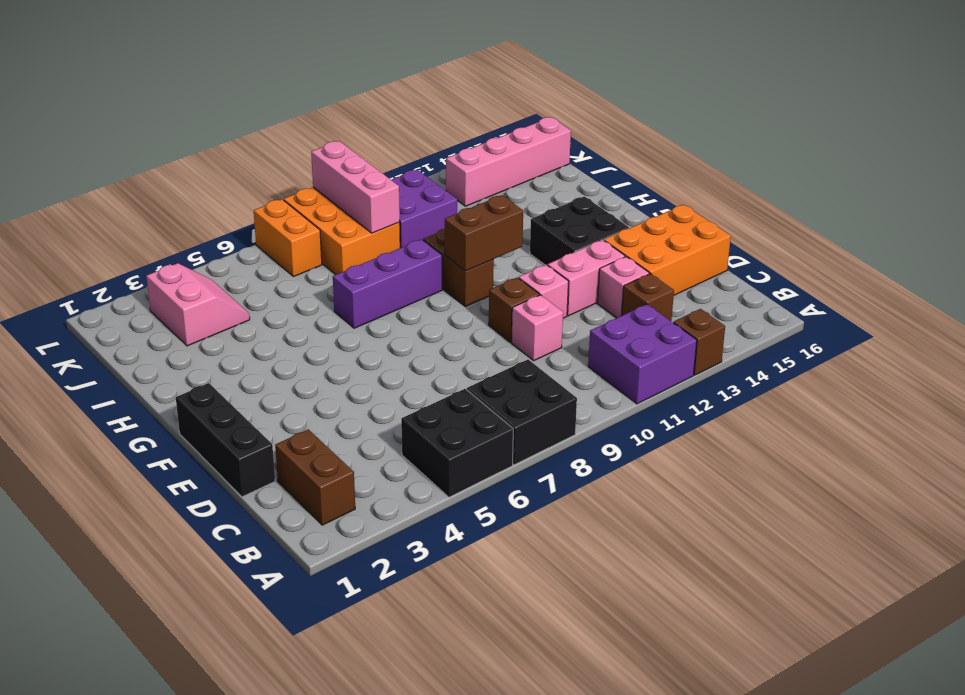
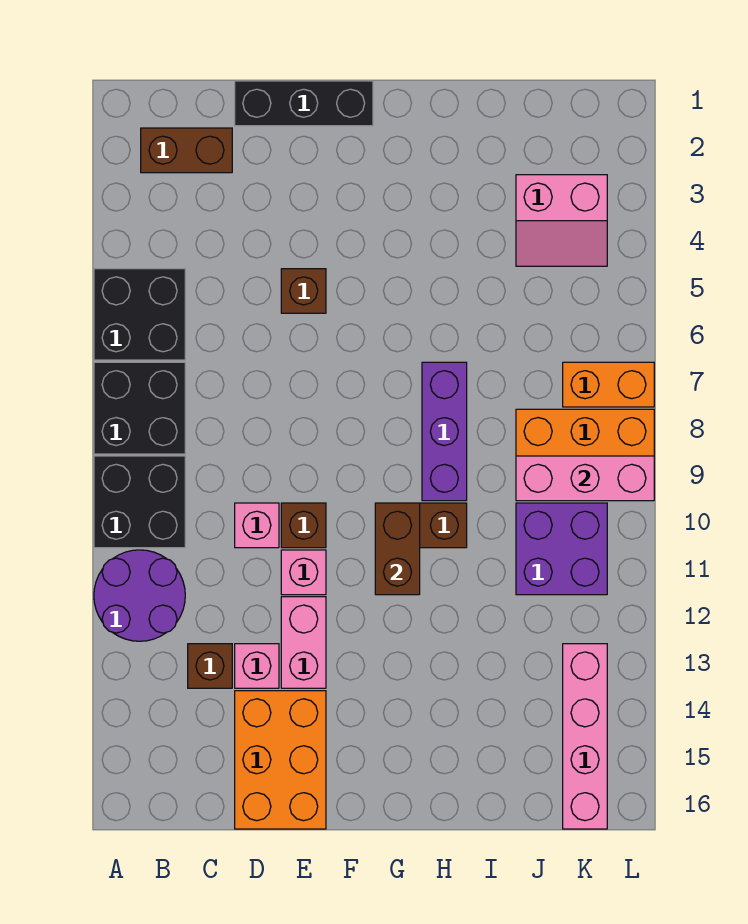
purple brick A11:B12 level 1 -> purple round brick A11:B12 level 1
brown brick A13 level 1 -> brown brick E5 level 1
black brick F13:G14 level 1 -> black brick A9:B10 level 1

